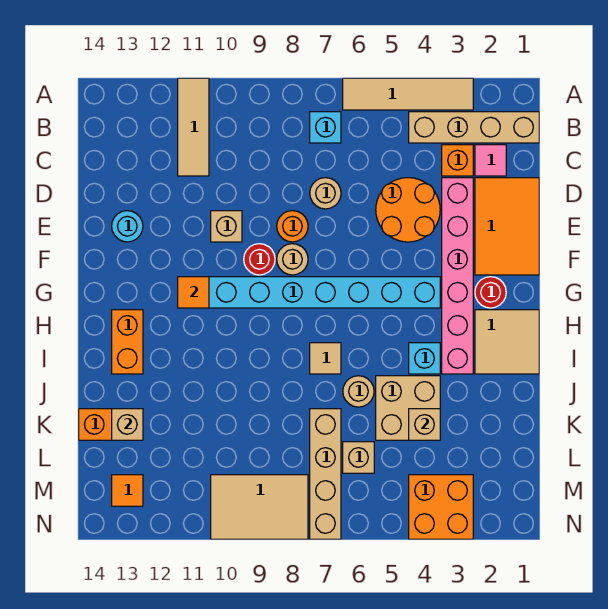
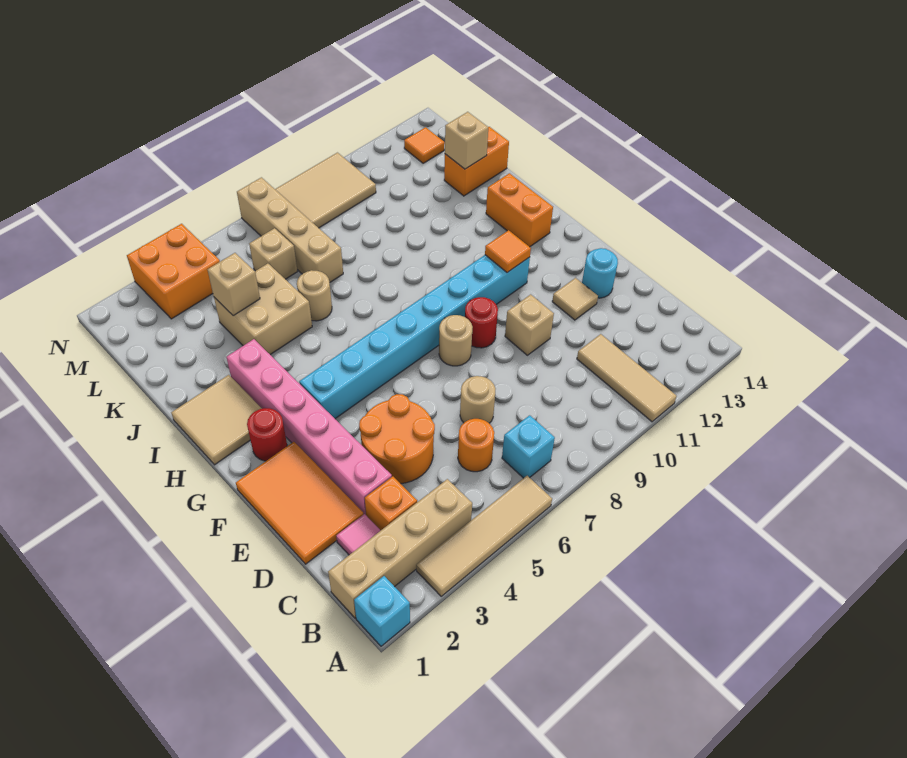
orange round brick E8 level 1 -> orange round brick C6 level 1
cyan brick I4 level 1 -> cyan brick A1 level 1
tan tile I7 level 1 -> tan tile E12 level 1

